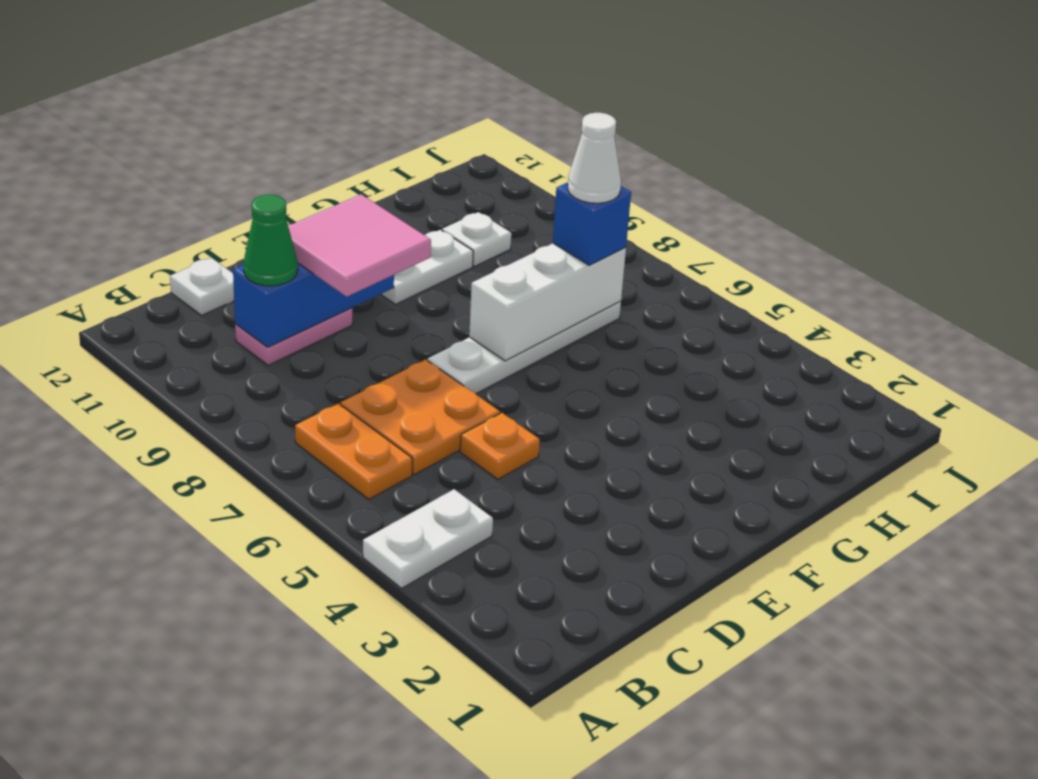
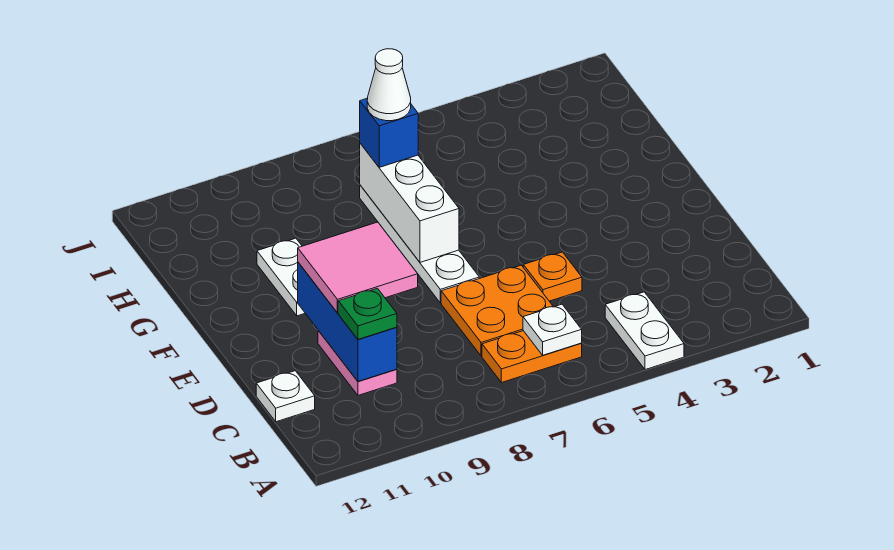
green cone C10 level 3 -> green plate C10 level 3
white plate H10 level 1 -> white plate B6 level 2

